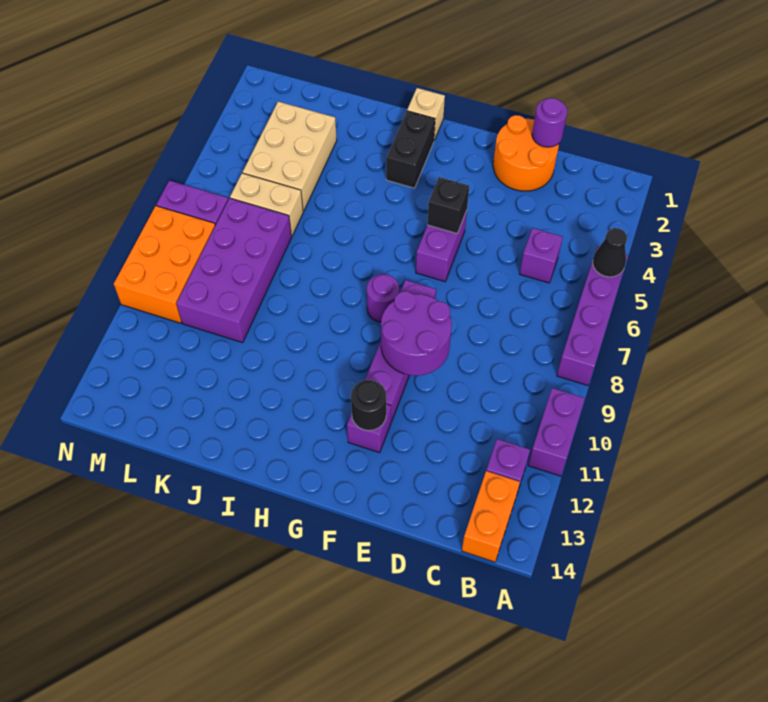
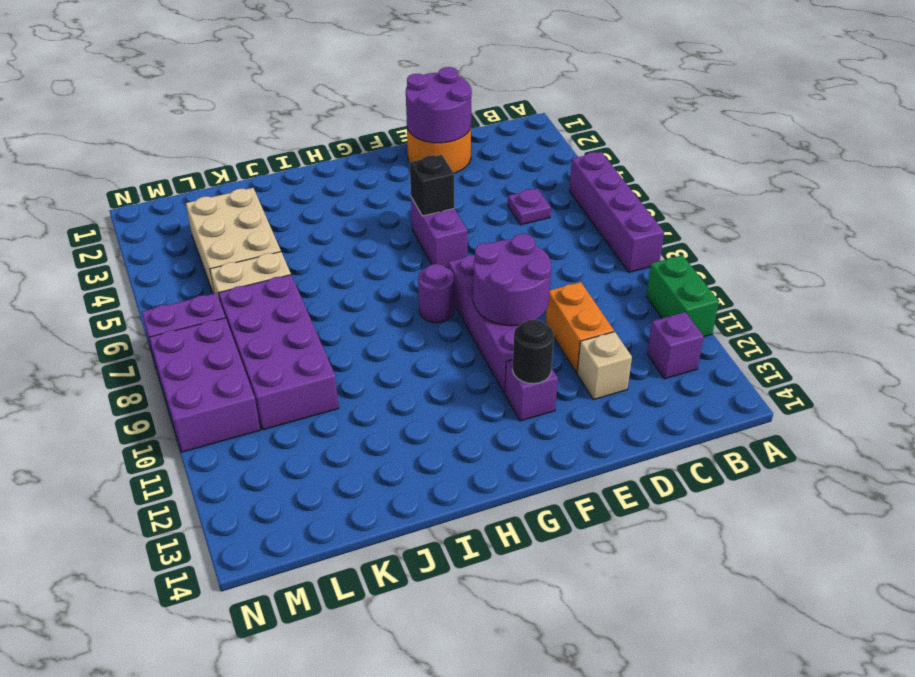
black cone A5 level 2 -> none
purple brick A10:A11 level 1 -> green brick A10:A11 level 1
orange brick B13:B14 level 1 -> orange brick D10:D11 level 1
purple brick C5 level 1 -> purple plate C5 level 1
purple round brick D1 level 2 -> purple round brick D1:E2 level 2
tan brick H1 level 1 -> tan brick D12 level 1
black brick H2:H3 level 1 -> none
orange brick M8:N10 level 1 -> purple brick M8:N10 level 1

